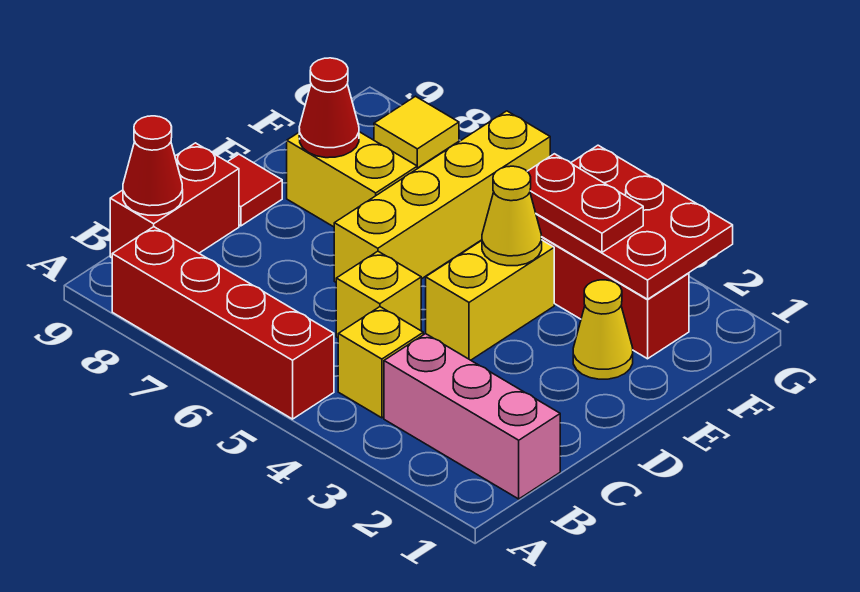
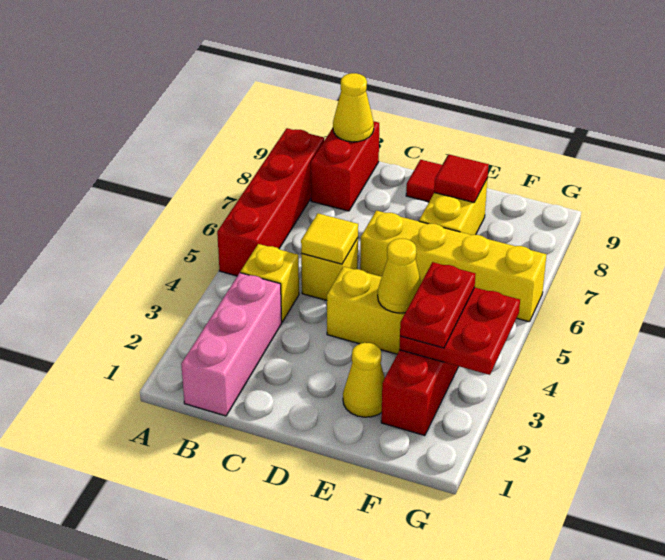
red brick B9:C9 level 1 -> red brick B8:B9 level 1
red cone B9 level 2 -> yellow cone B9 level 2
red cone E8 level 2 -> red tile E8 level 2
red plate F2:G4 level 2 -> red plate F3:G4 level 2
yellow tile G8 level 1 -> yellow tile C5 level 2

